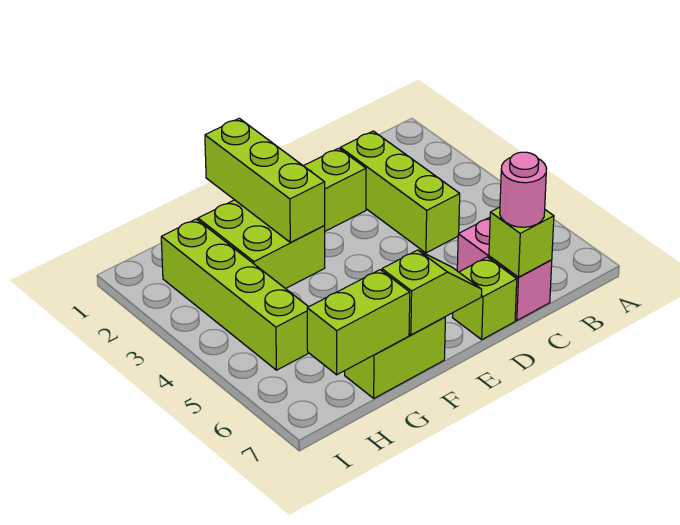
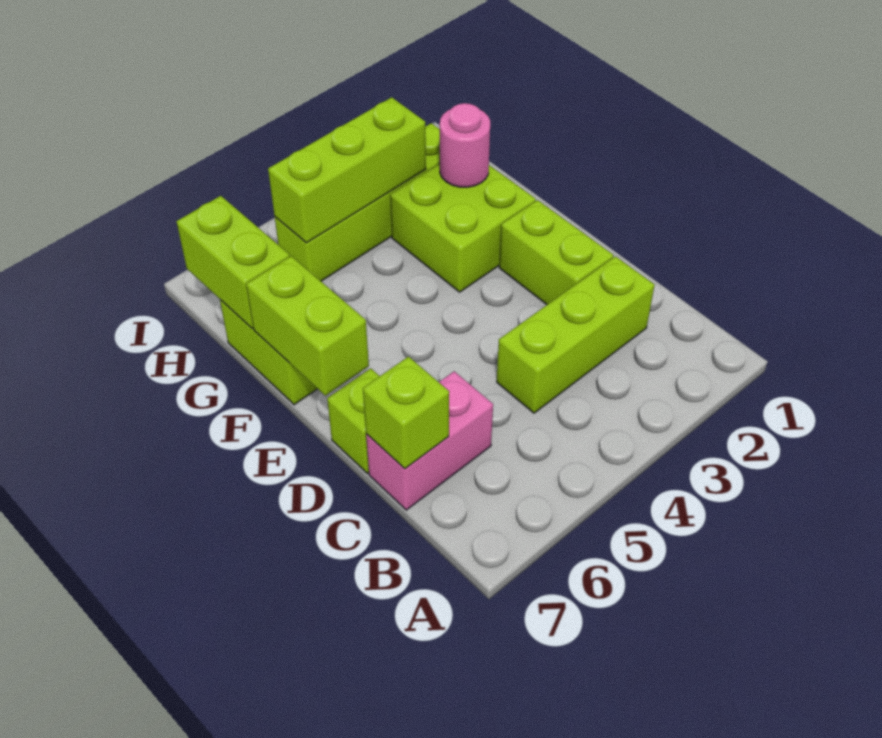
pink round brick C7 level 3 -> pink round brick G2 level 2
lime slope E7:F7 level 2 top F -> lime brick E7:F7 level 2
lime brick F1:F3 level 2 -> lime brick H3:H5 level 2

